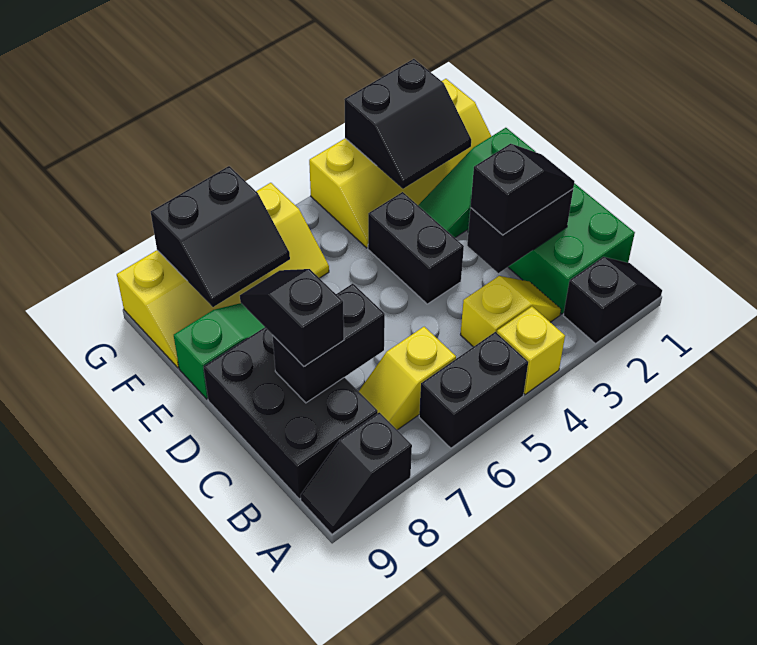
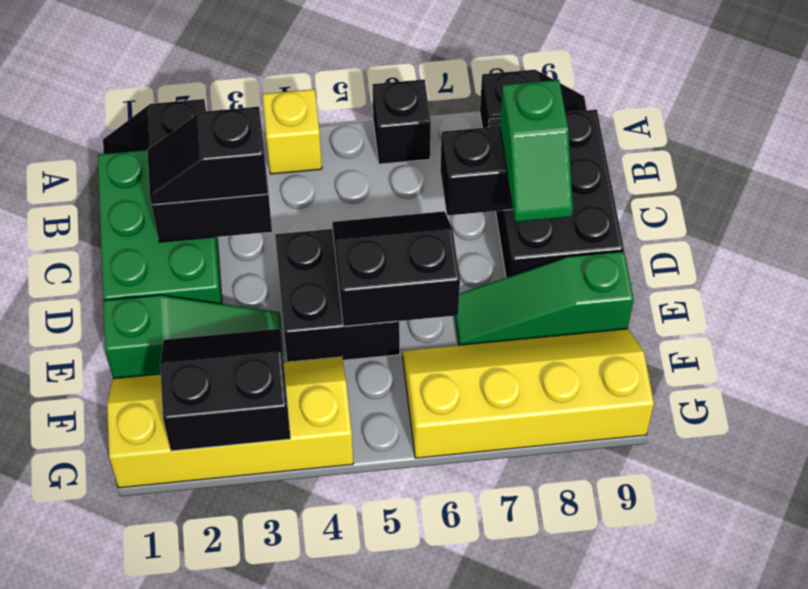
black brick A5:A6 level 1 -> black brick A6 level 1
yellow slope B3:B4 level 1 top 4 -> none
yellow slope B6:B7 level 1 top 6 -> none
black slope C8:D8 level 3 top C -> green slope C8:D8 level 3 top C
black brick D4:E4 level 1 -> black brick D4:E5 level 1
black slope F7:G8 level 2 top G -> black slope D5:E6 level 2 top E

